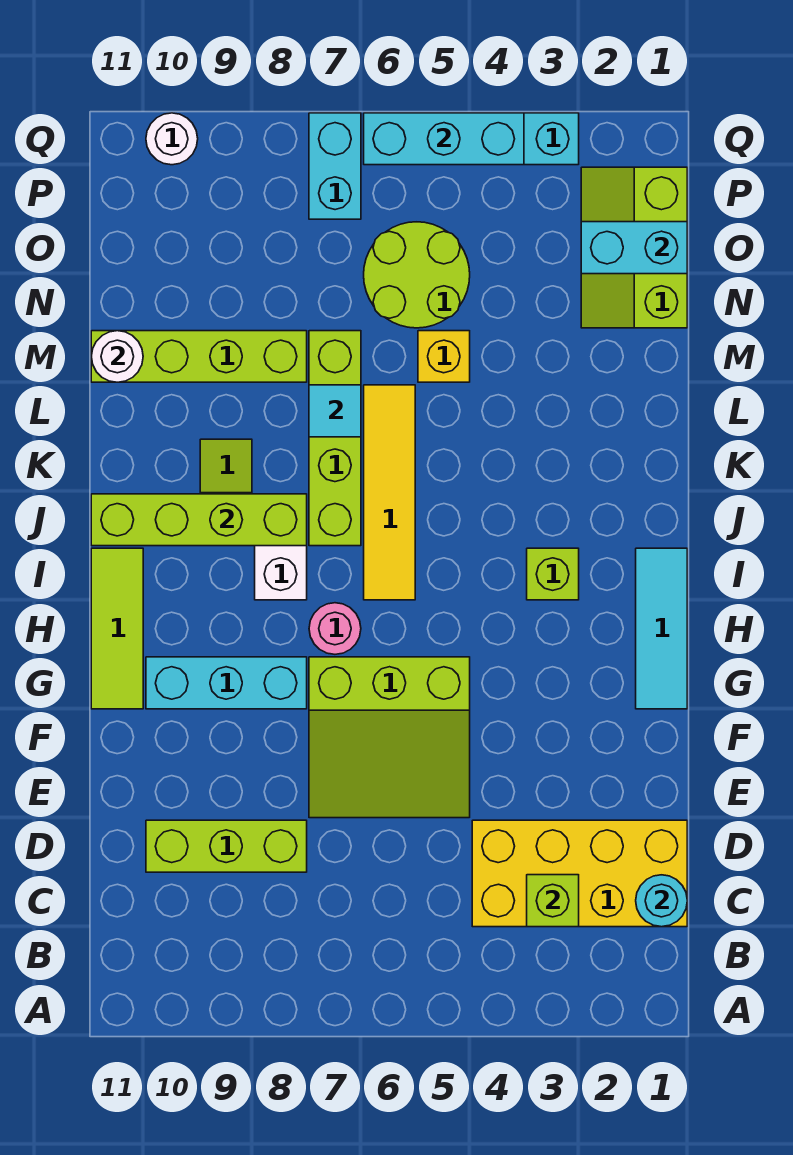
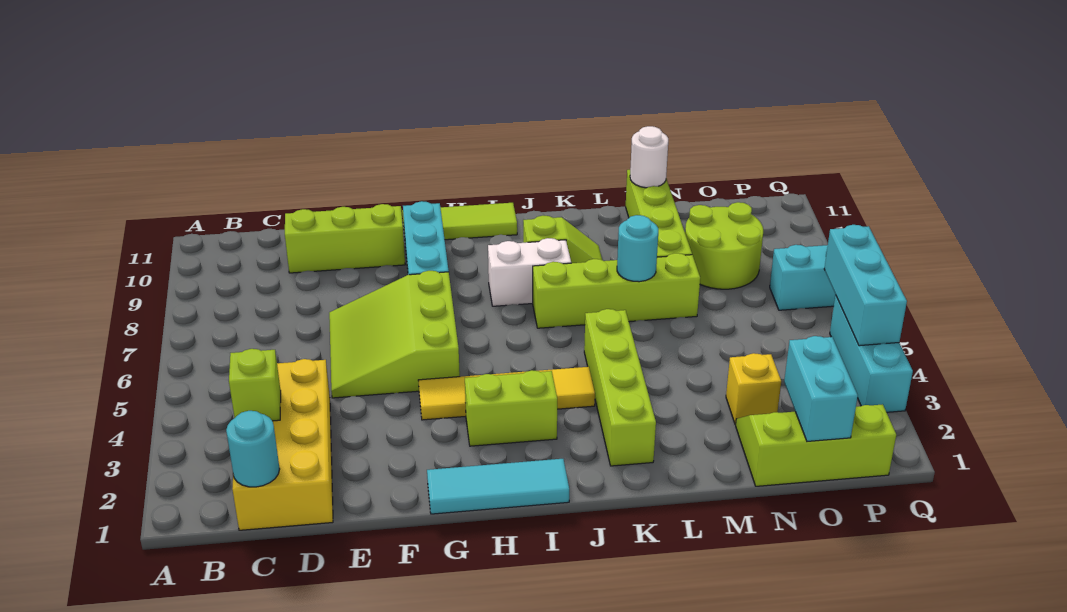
lime brick D8:D10 level 1 -> lime brick D10:F10 level 1
pink round brick H7 level 1 -> none
lime brick I3 level 1 -> lime brick H3:I3 level 1
yellow tile I6:L6 level 1 -> yellow tile G4:J4 level 1
lime brick J8:J11 level 2 -> lime brick K2:K5 level 1
cyan tile L7 level 2 -> cyan round brick L7 level 2
yellow brick M5 level 1 -> yellow brick N3 level 1
lime round brick N5:O6 level 1 -> lime round brick N8:O9 level 1
white round brick Q10 level 1 -> none

